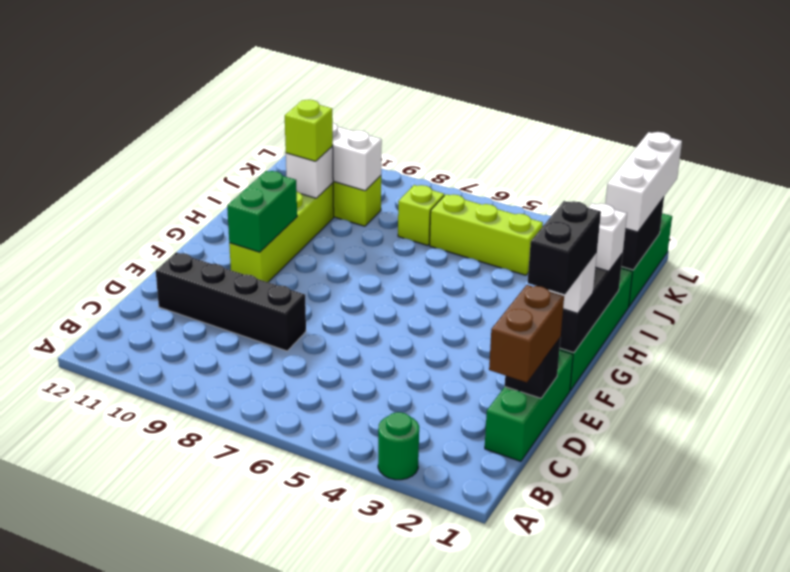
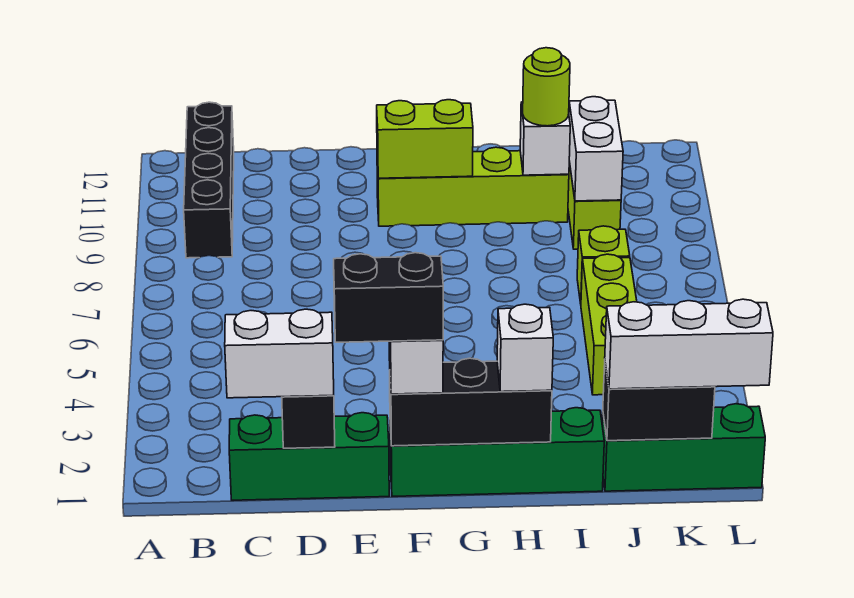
green round brick A3 level 1 -> none
brown brick C1:D1 level 3 -> white brick C1:D1 level 3
black brick D8:D11 level 1 -> black brick B9:B12 level 1
green brick F10:G10 level 2 -> lime brick F10:G10 level 2
lime brick I10 level 3 -> lime round brick I10 level 3

